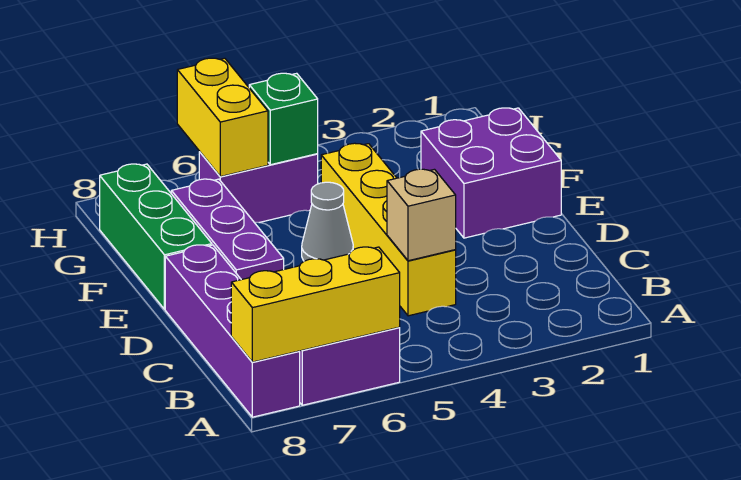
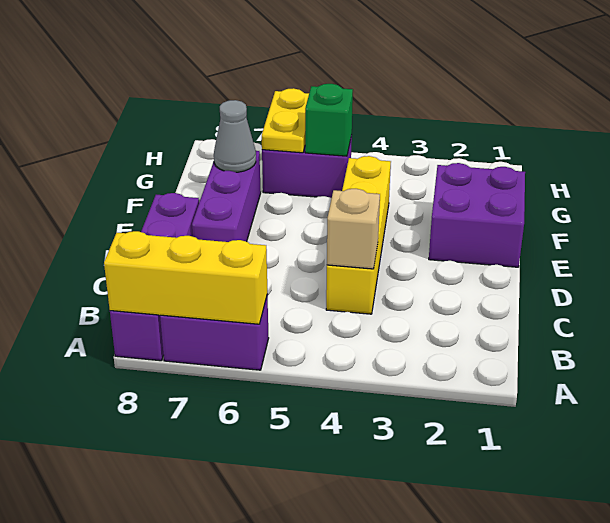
grey cone E5 level 1 -> grey cone F7 level 2
green brick E8:G8 level 1 -> none
yellow brick G6:H6 level 2 -> yellow plate G6:H6 level 2

